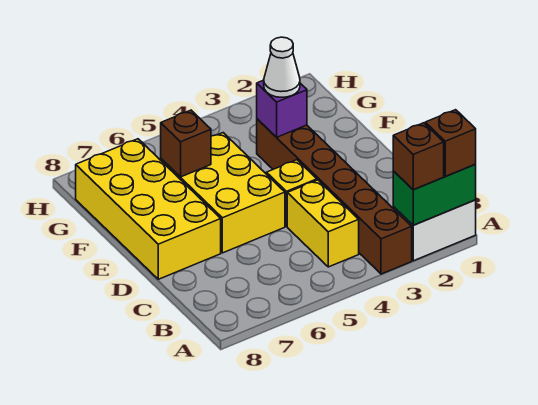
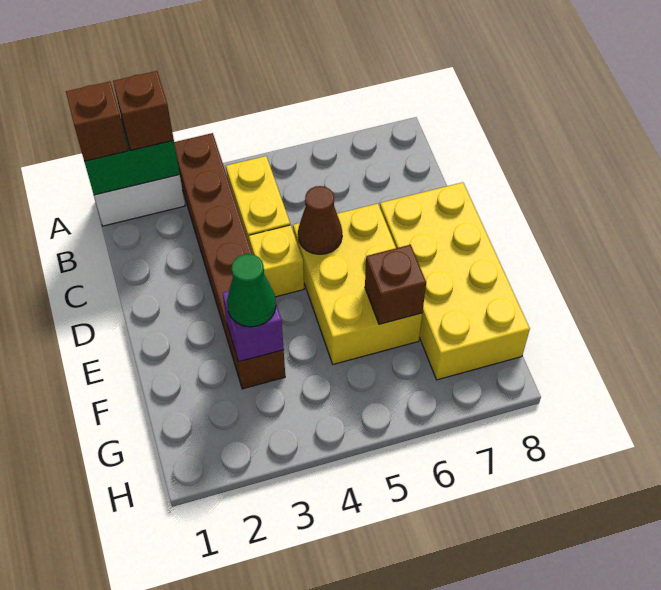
none -> brown cone D5 level 2
white cone F3 level 3 -> green cone F3 level 3

